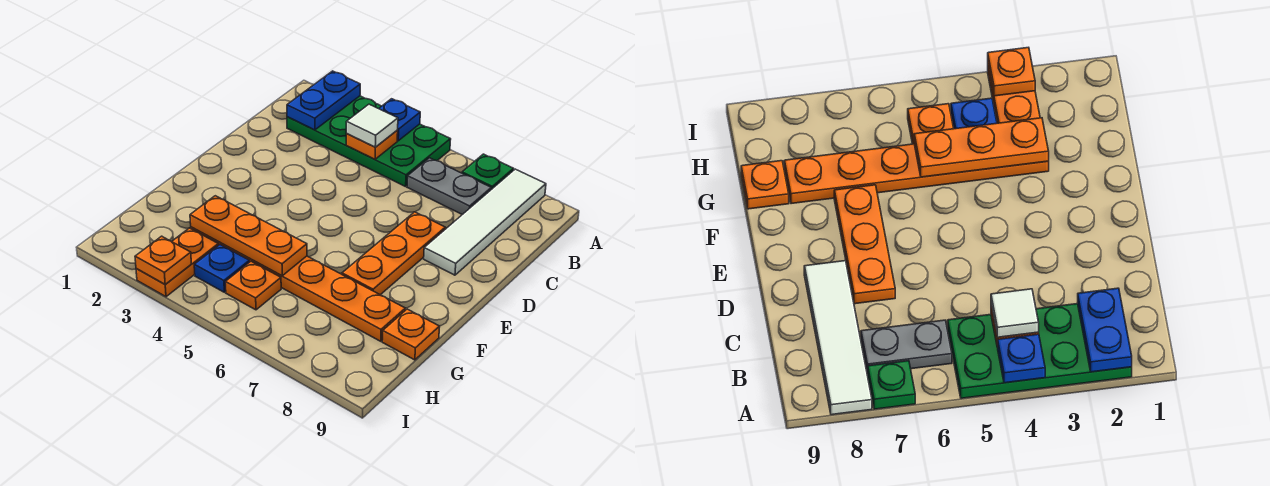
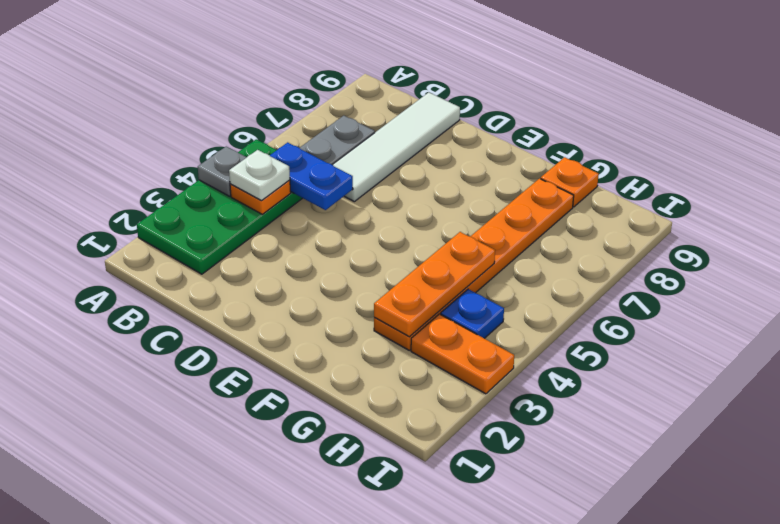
blue plate A2:B2 level 2 -> blue plate B5:C5 level 2
blue plate A4 level 2 -> grey plate A4 level 2
green plate A7 level 1 -> none
white tile A8:D8 level 1 -> white tile C6:C9 level 1
white tile B4 level 3 -> white plate B4 level 3
orange plate D7:F7 level 1 -> none
orange plate H5 level 1 -> none
orange plate I3 level 2 -> none

